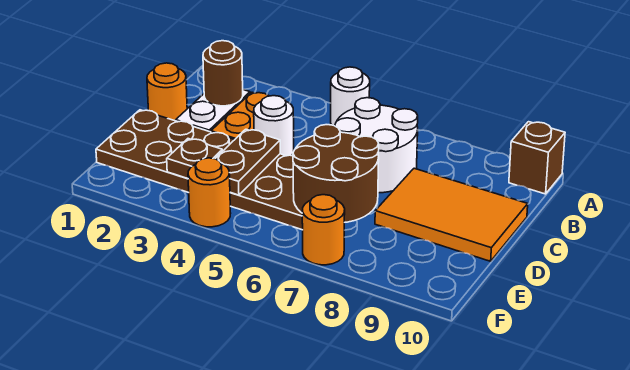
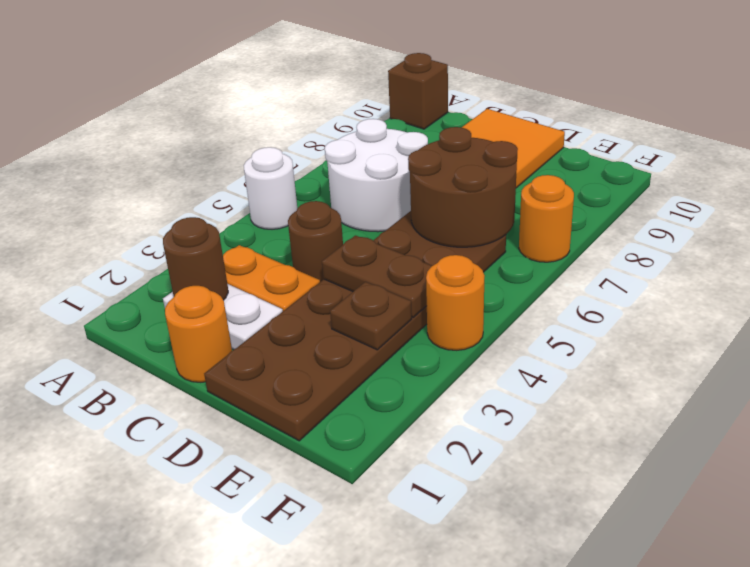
white round brick C4 level 1 -> brown round brick C4 level 1

